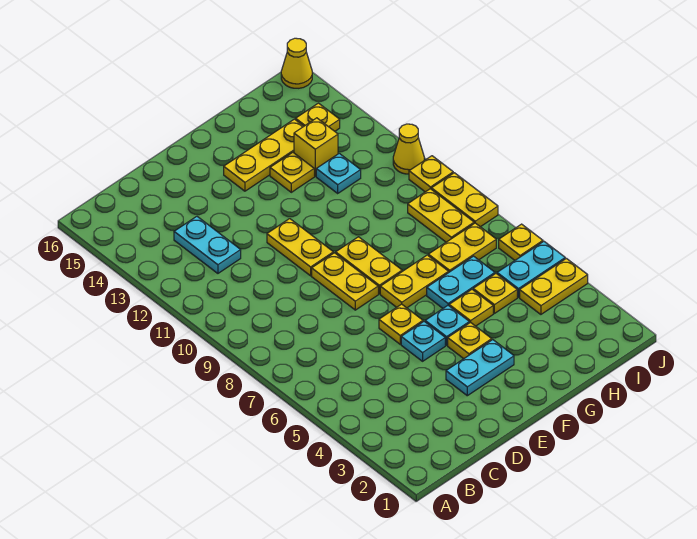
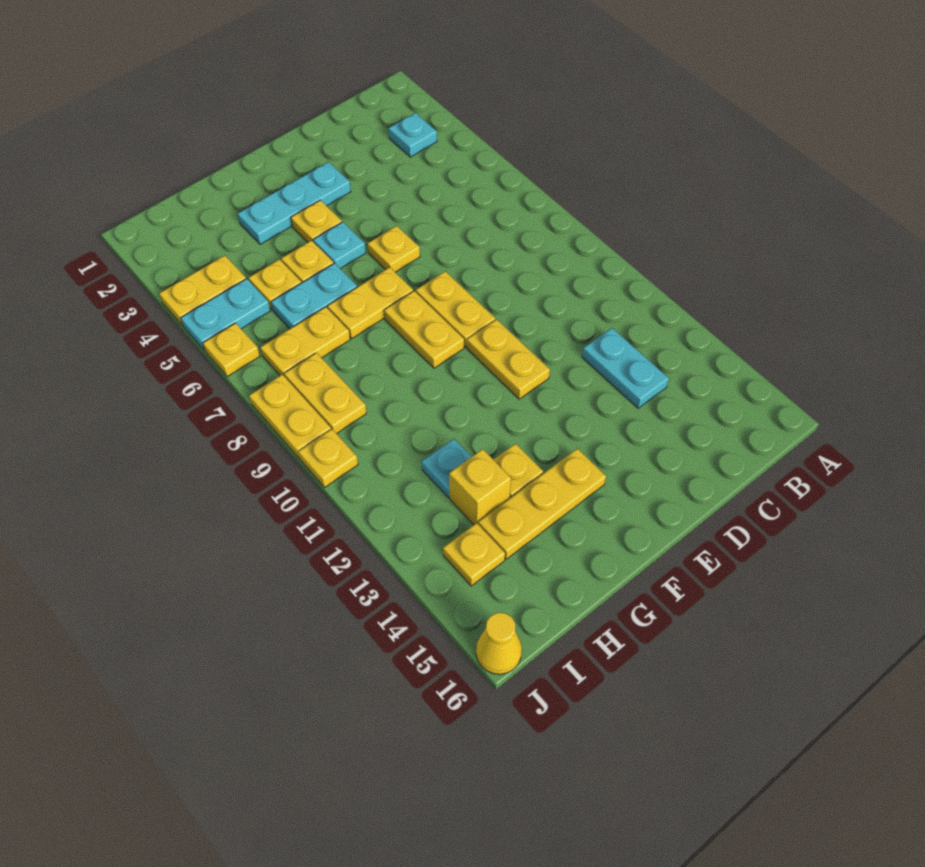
cyan plate E3:F3 level 1 -> cyan plate E3:G3 level 1
cyan plate E5 level 1 -> cyan plate B3 level 1
yellow cone J11 level 1 -> none

